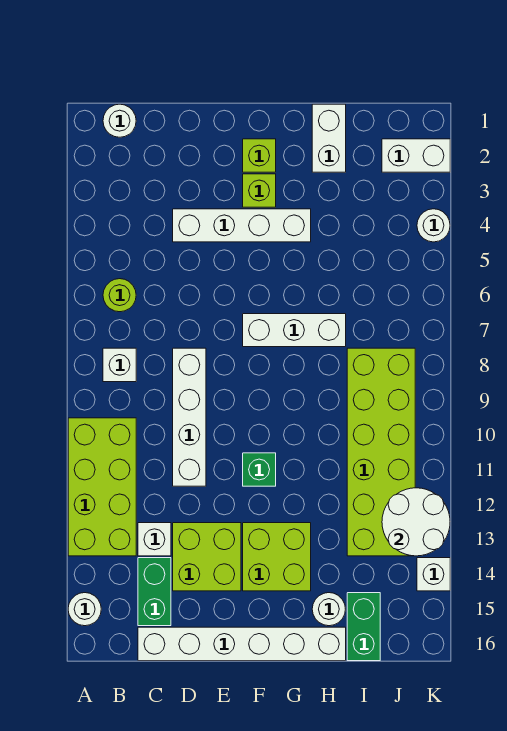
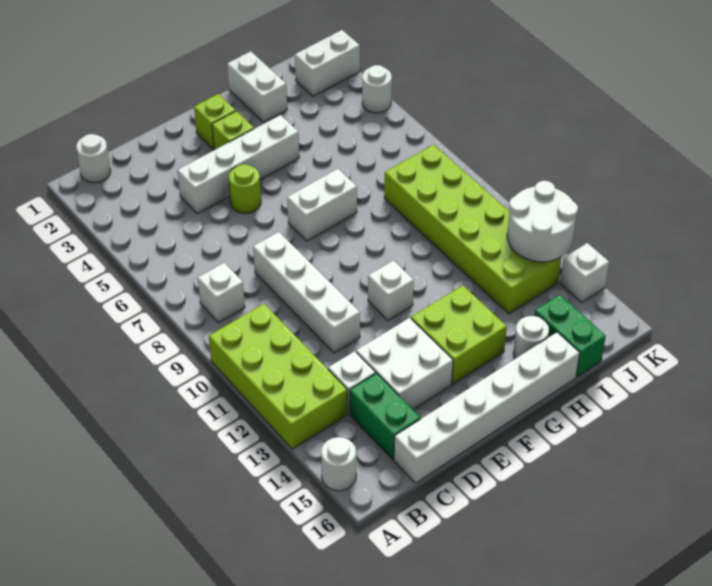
lime round brick B6 level 1 -> lime round brick E5 level 1
lime brick D13:E14 level 1 -> white brick D13:E14 level 1
white brick F7:H7 level 1 -> white brick F7:G7 level 1
green brick F11 level 1 -> white brick F11 level 1

